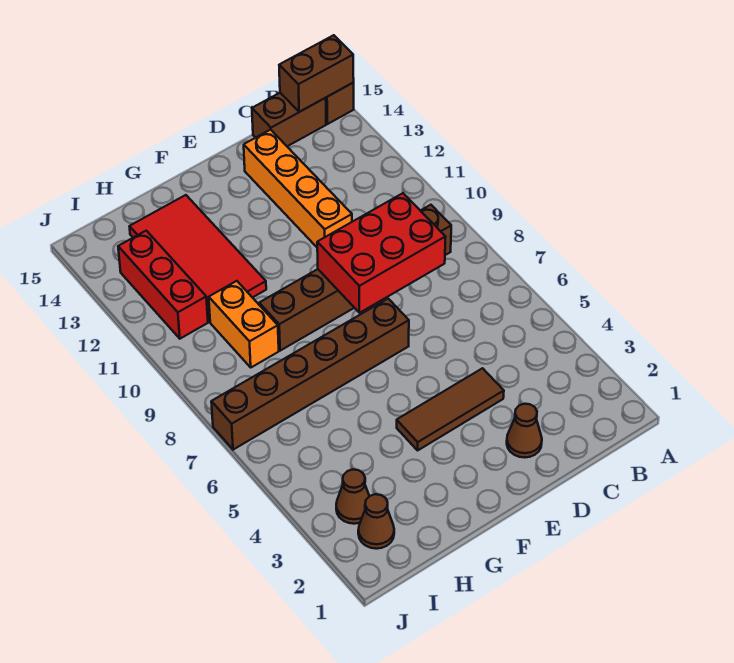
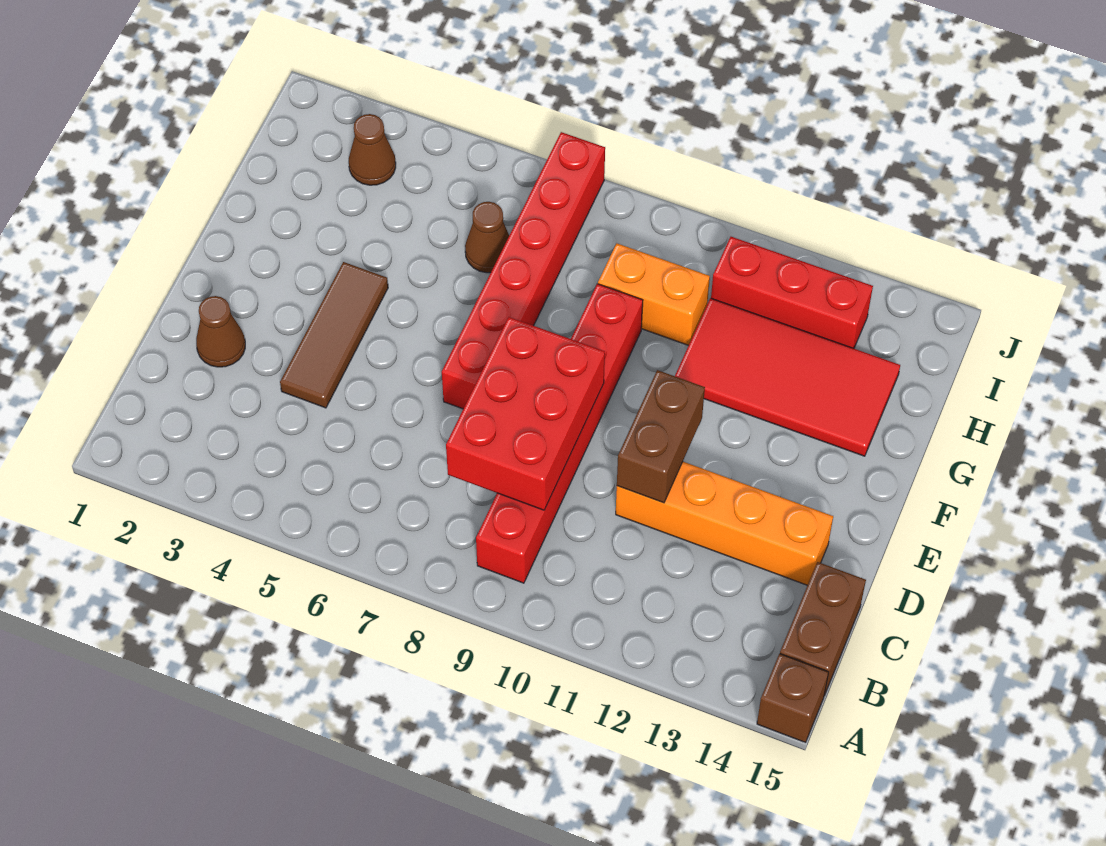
brown brick A15:B15 level 2 -> brown brick D11:E11 level 2
brown brick B9:G9 level 1 -> red brick B9:G9 level 1
brown brick E7:J7 level 1 -> red brick E7:J7 level 1
brown cone I2 level 1 -> brown cone H6 level 1

